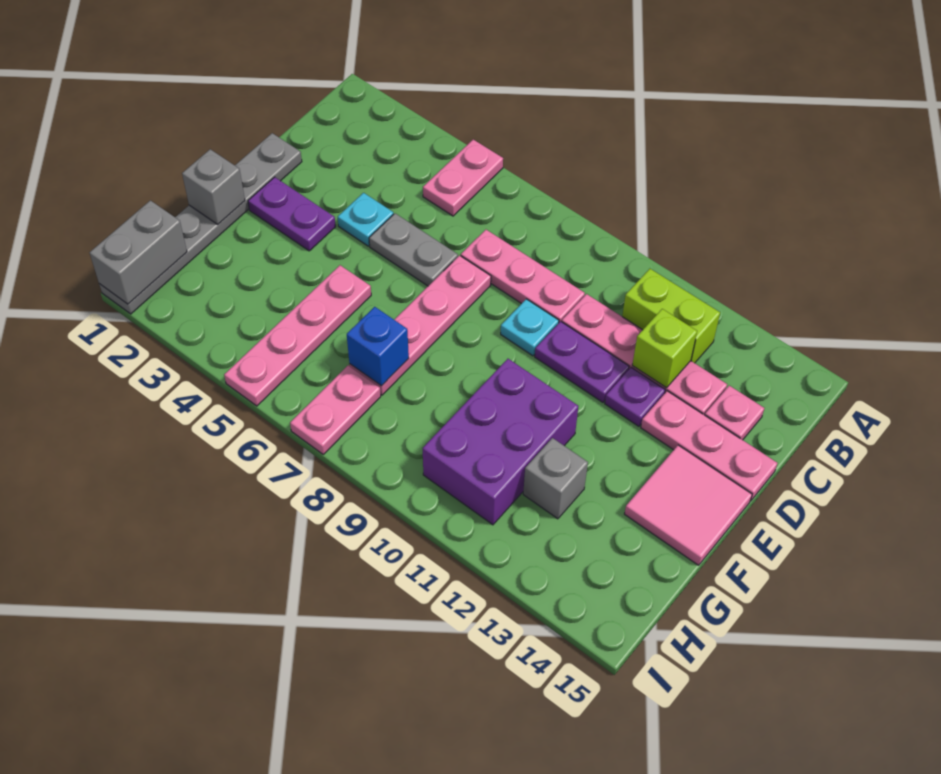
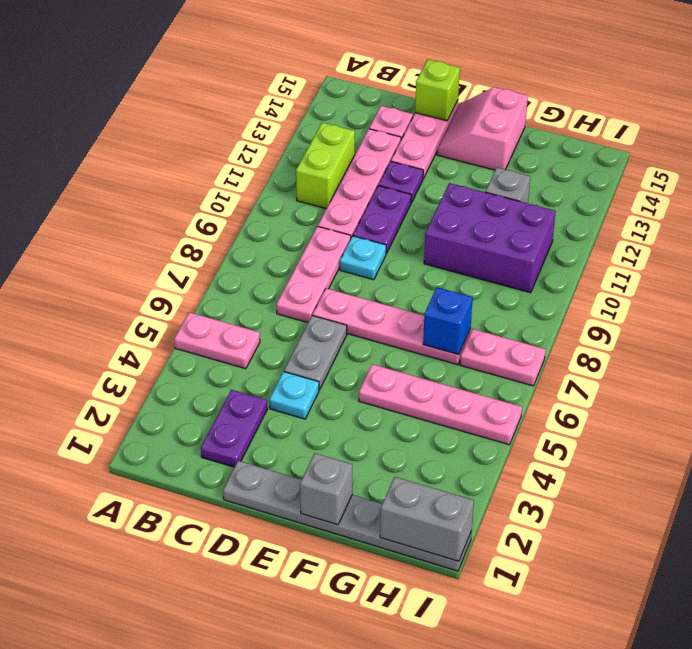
lime brick C12 level 2 -> lime brick D15 level 2
purple plate E2:E3 level 1 -> purple plate C2:C3 level 1
pink tile E14:F15 level 1 -> pink slope E14:F15 level 1 top F

